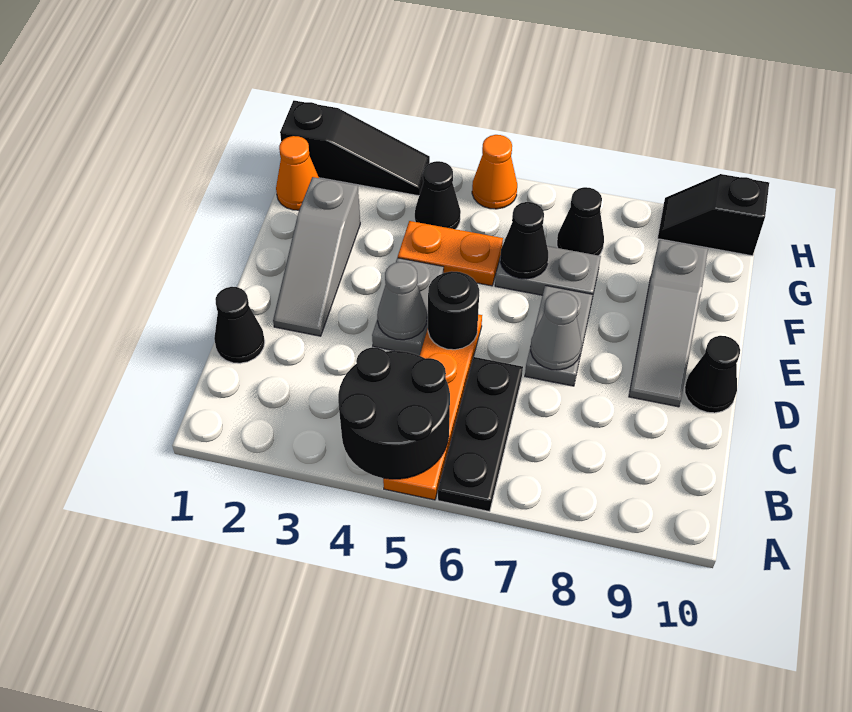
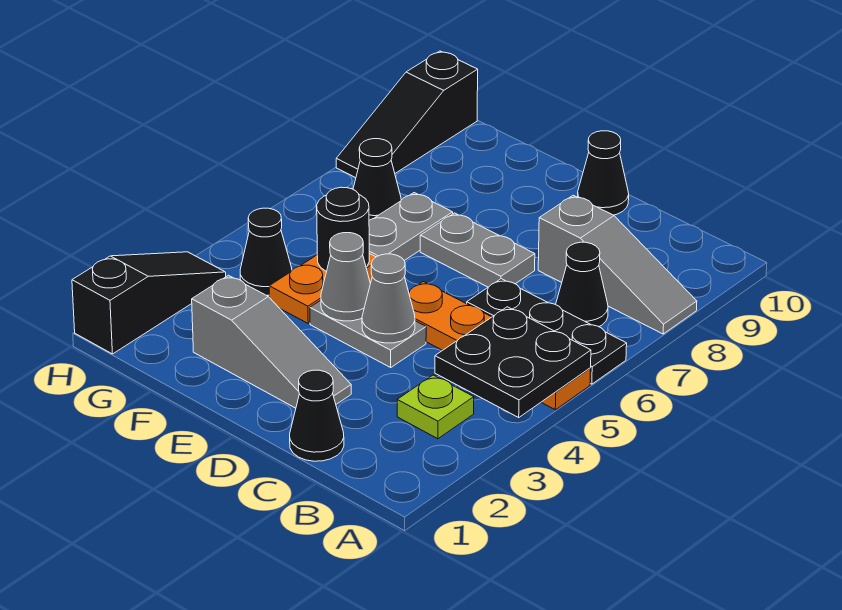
black round brick A4:B5 level 2 -> black plate A4:B5 level 2
none -> lime plate B3 level 1
black round brick D5 level 2 -> black round brick F5 level 2
grey cone D7 level 2 -> grey cone E4 level 2
grey slope D9:F9 level 1 top F -> grey slope A8:C8 level 1 top C
black cone F6 level 2 -> black cone B7 level 1
orange cone G1 level 1 -> none
orange cone H5 level 1 -> none
black slope H9:H10 level 1 top 10 -> black slope H8:H10 level 1 top 10

